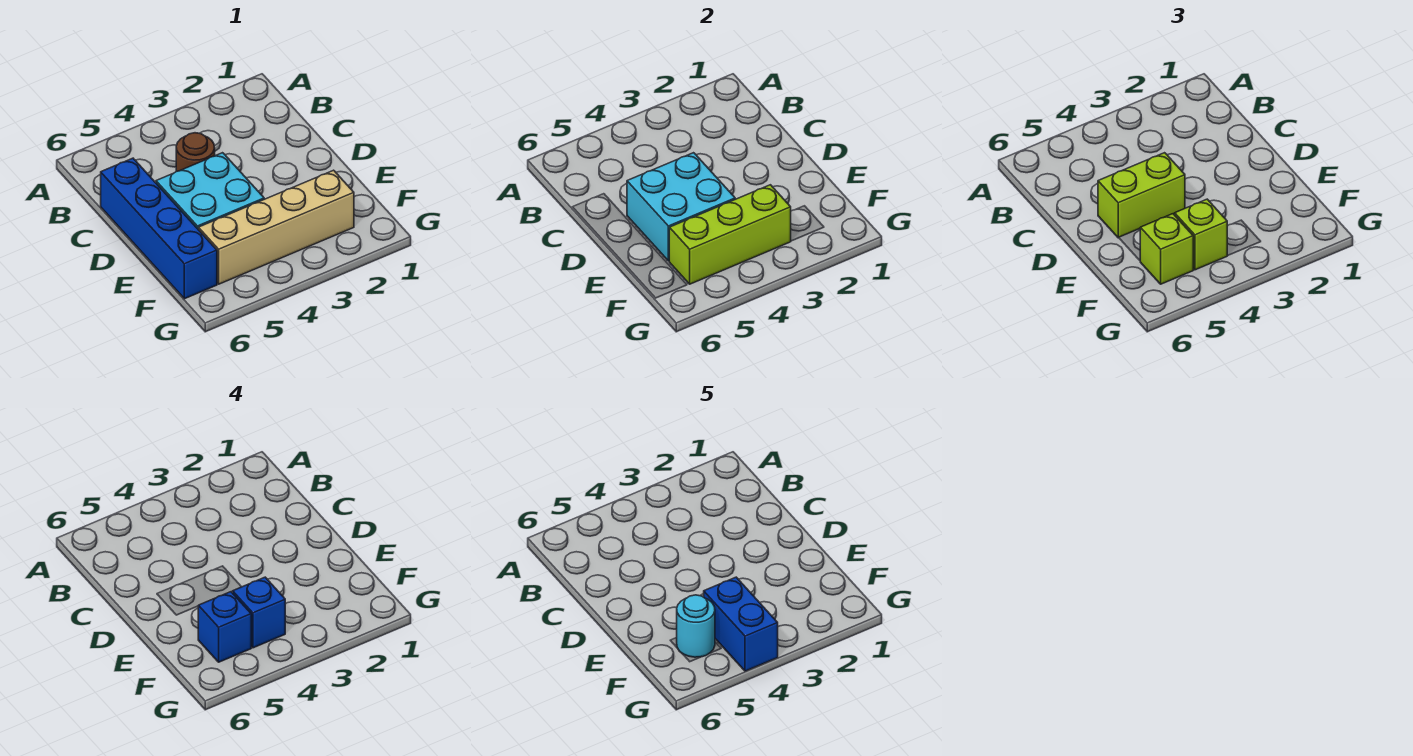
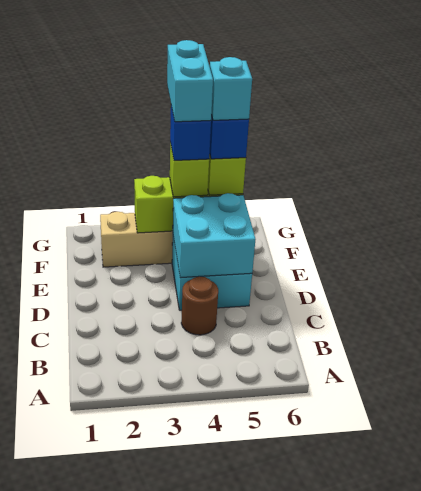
blue brick C6:F6 level 1 -> none
lime brick D4:D5 level 3 -> none
blue brick F4:G4 level 5 -> cyan brick F4:G4 level 5
cyan round brick F5 level 5 -> cyan brick F5 level 5

